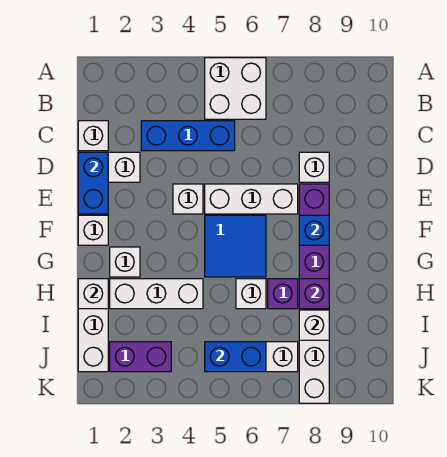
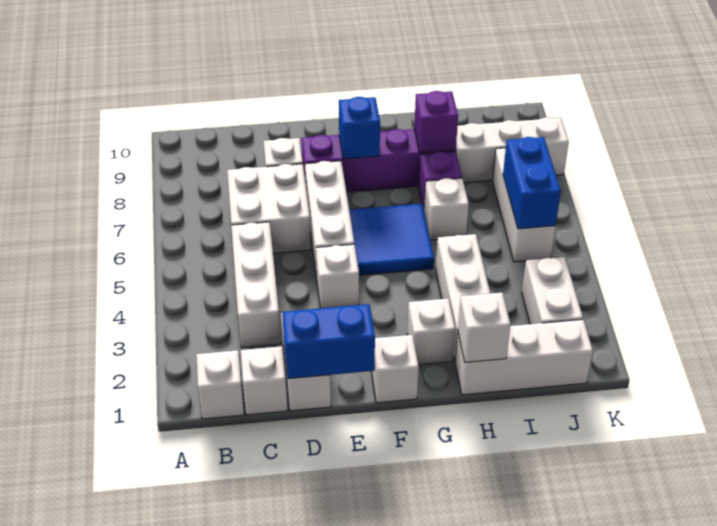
white brick A5:B6 level 1 -> white brick C6:D7 level 1
blue brick C3:C5 level 1 -> white brick C3:C5 level 1
white brick I8 level 2 -> white brick B1 level 1
purple brick J2:J3 level 1 -> white brick J2:J3 level 1

